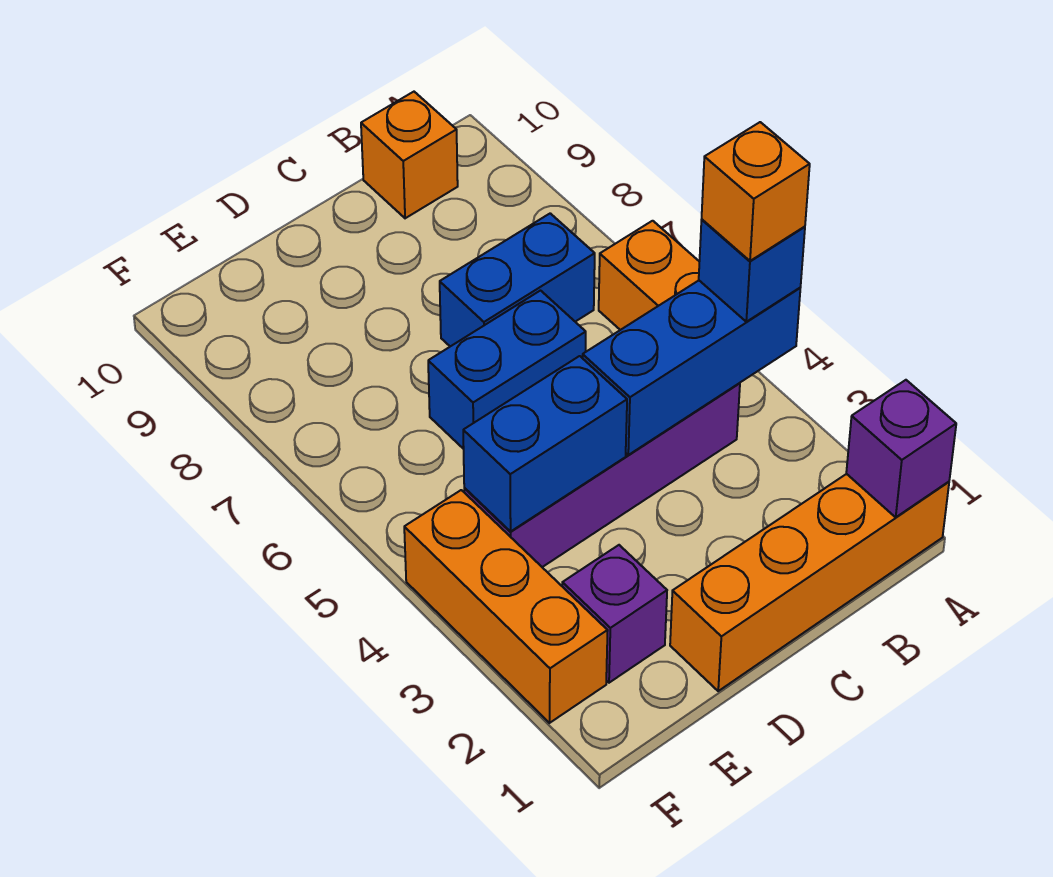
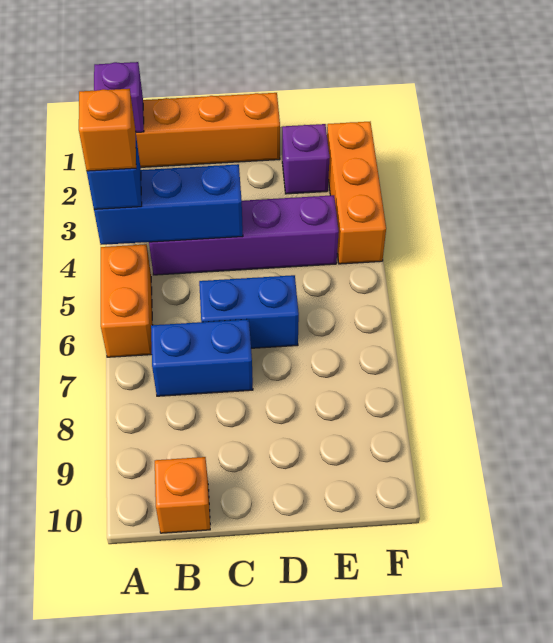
blue brick D4:E4 level 2 -> none

